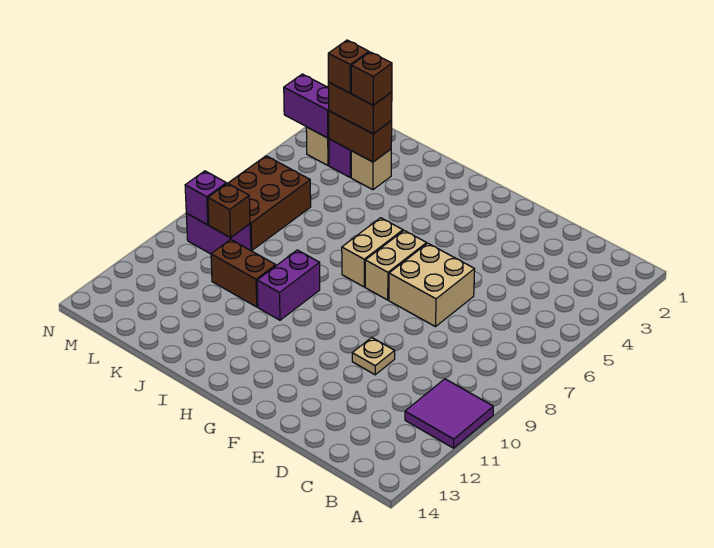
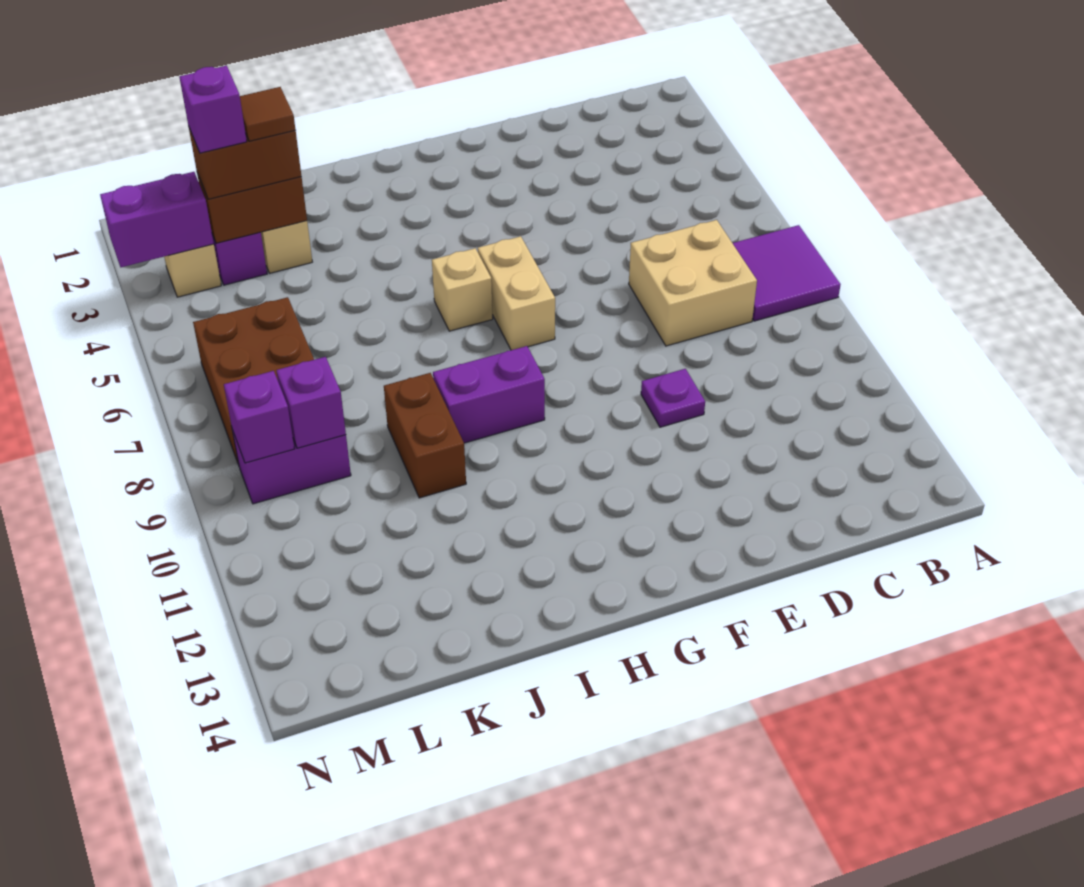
purple tile A10:B11 level 1 -> purple tile A7:B8 level 1
tan brick E6:F7 level 1 -> tan brick C7:D8 level 1
tan plate E10 level 1 -> purple plate E10 level 1
tan brick H6:H7 level 1 -> tan brick H6 level 1
purple brick I9:I10 level 1 -> purple brick H9:I9 level 1
brown brick J10:K10 level 1 -> brown brick J9:J10 level 1
brown brick K3 level 4 -> brown tile K3 level 4
brown brick L3 level 4 -> purple brick L3 level 4
brown brick L9 level 2 -> purple brick L9 level 2

